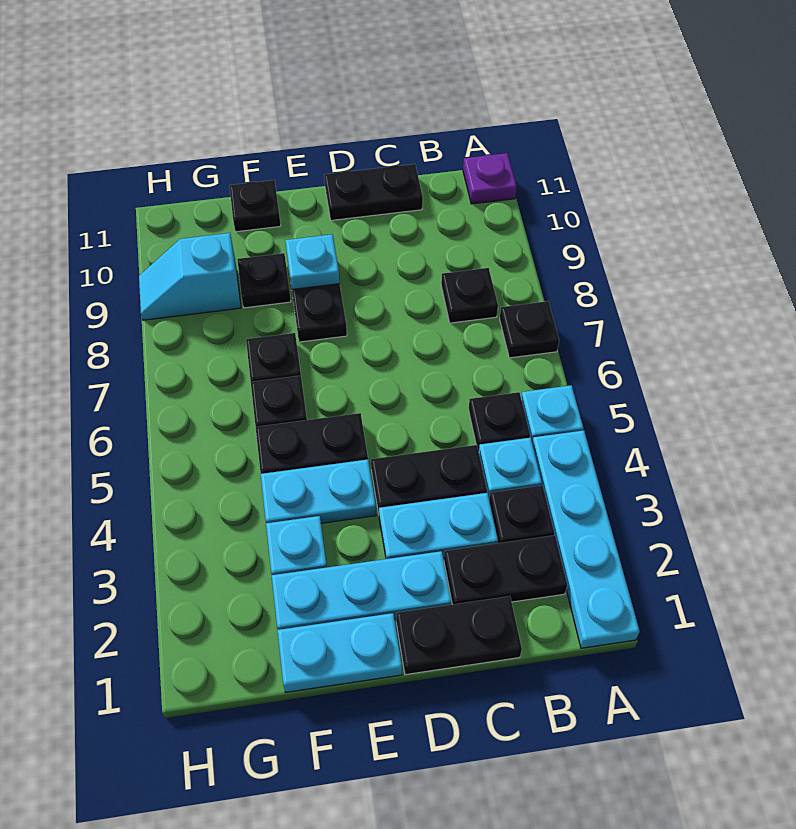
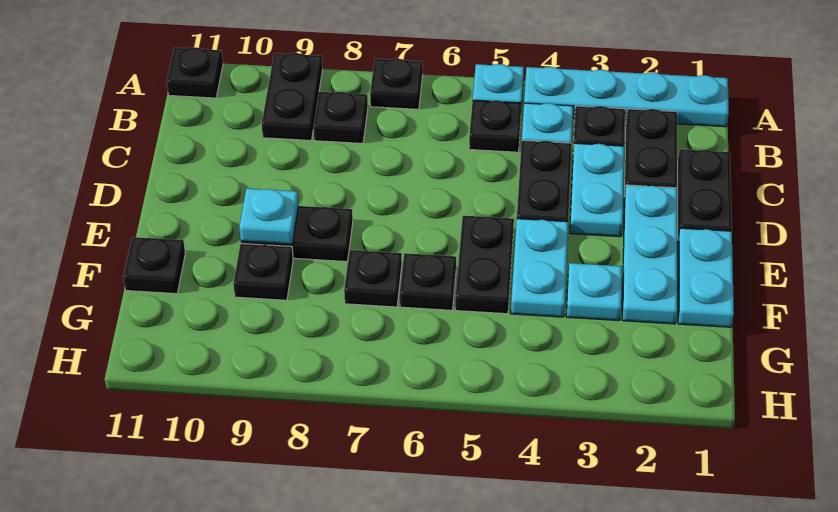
purple plate A11 level 1 -> black plate A11 level 1
black plate C11:D11 level 1 -> black plate A9:B9 level 1
cyan slope G9:H9 level 1 top G -> none

